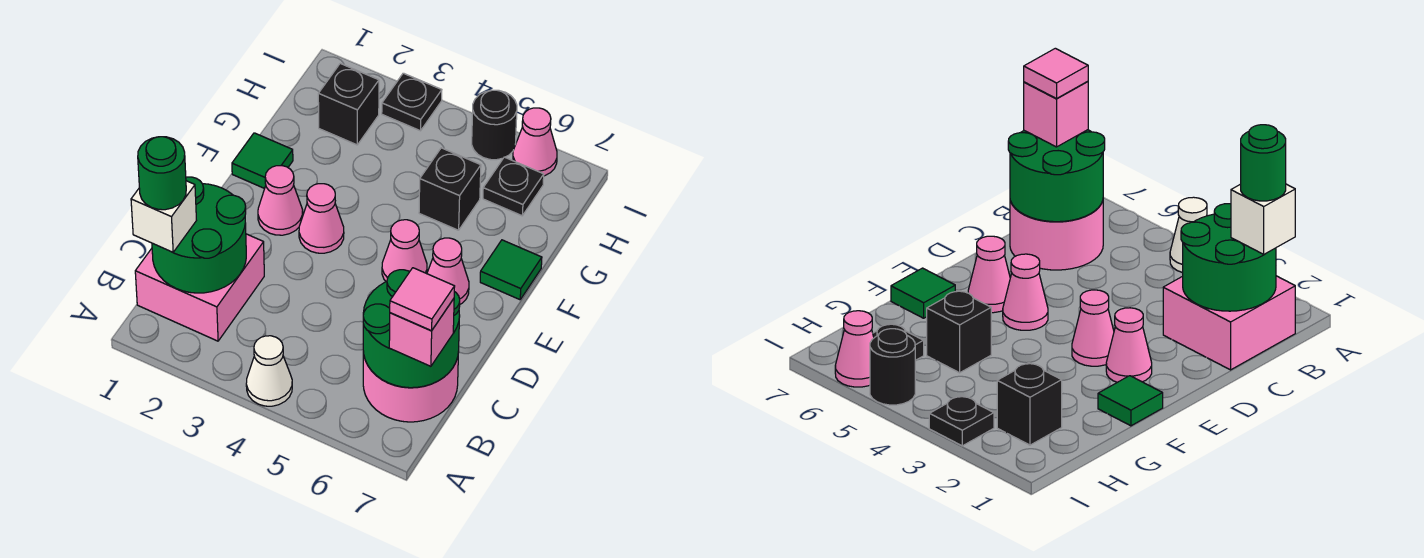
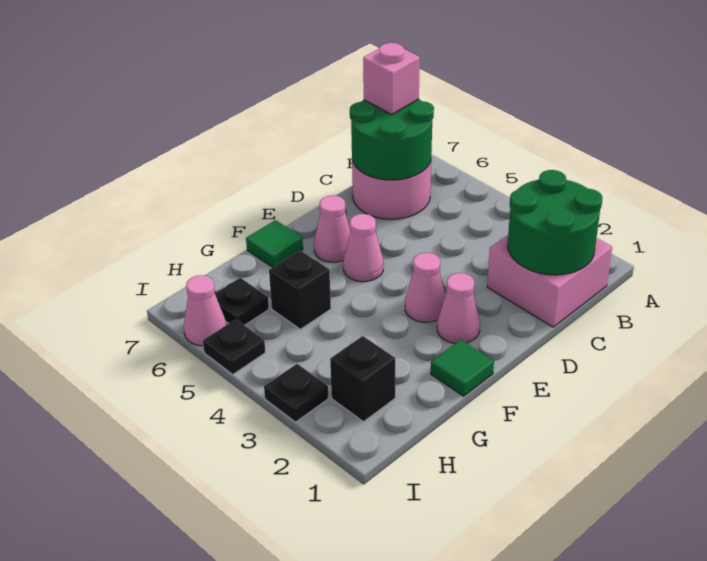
white cone A4 level 1 -> none
white brick B1 level 3 -> none
green round brick B1 level 4 -> none
pink tile B7 level 4 -> none
black round brick I5 level 1 -> black plate I5 level 1

